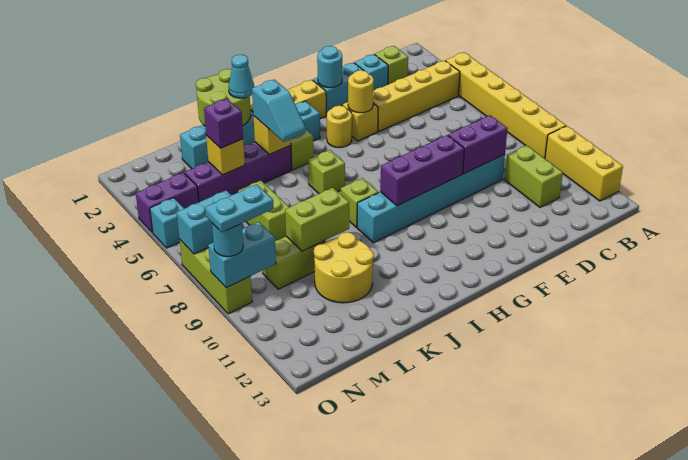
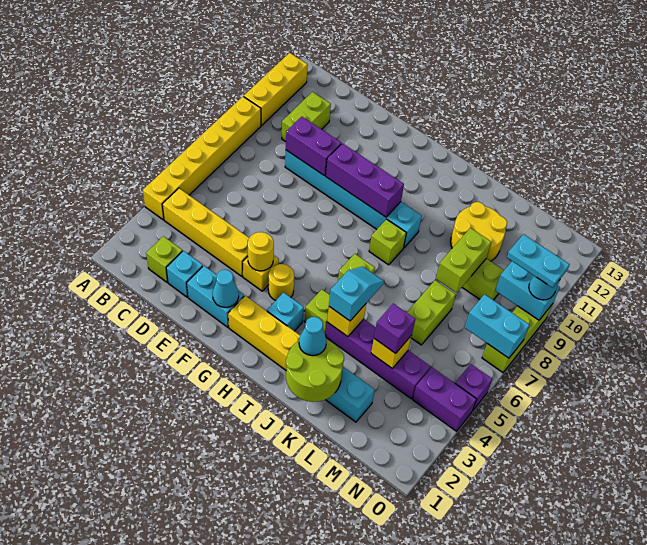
cyan round brick F2 level 2 -> cyan cone F2 level 2
lime brick K9:L9 level 2 -> lime brick L8:L9 level 2
cyan brick O5 level 1 -> purple brick O5 level 1

